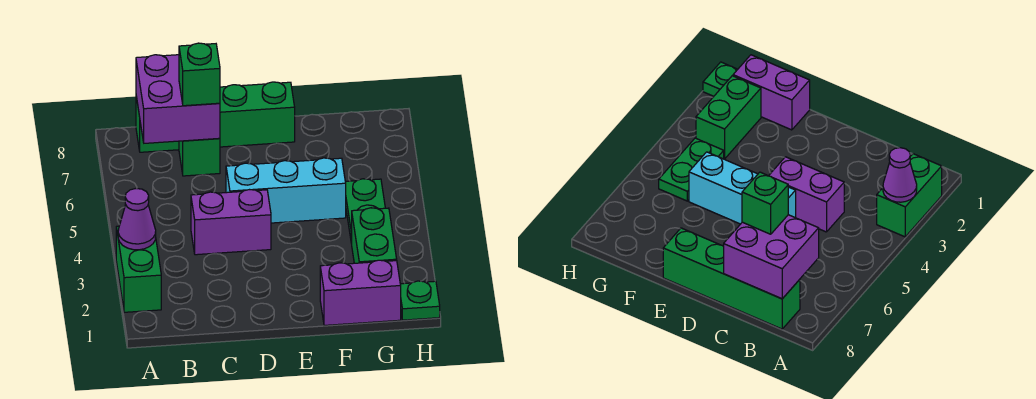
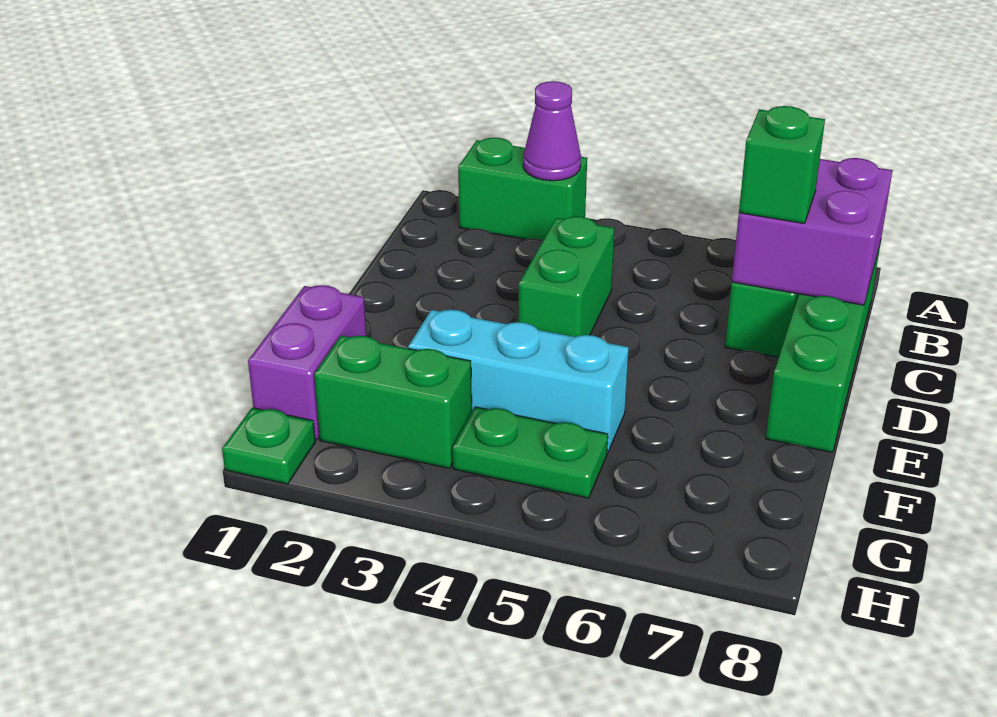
purple brick C4:D4 level 1 -> green brick C4:D4 level 1
cyan brick D5:F5 level 1 -> cyan brick F3:F5 level 1

